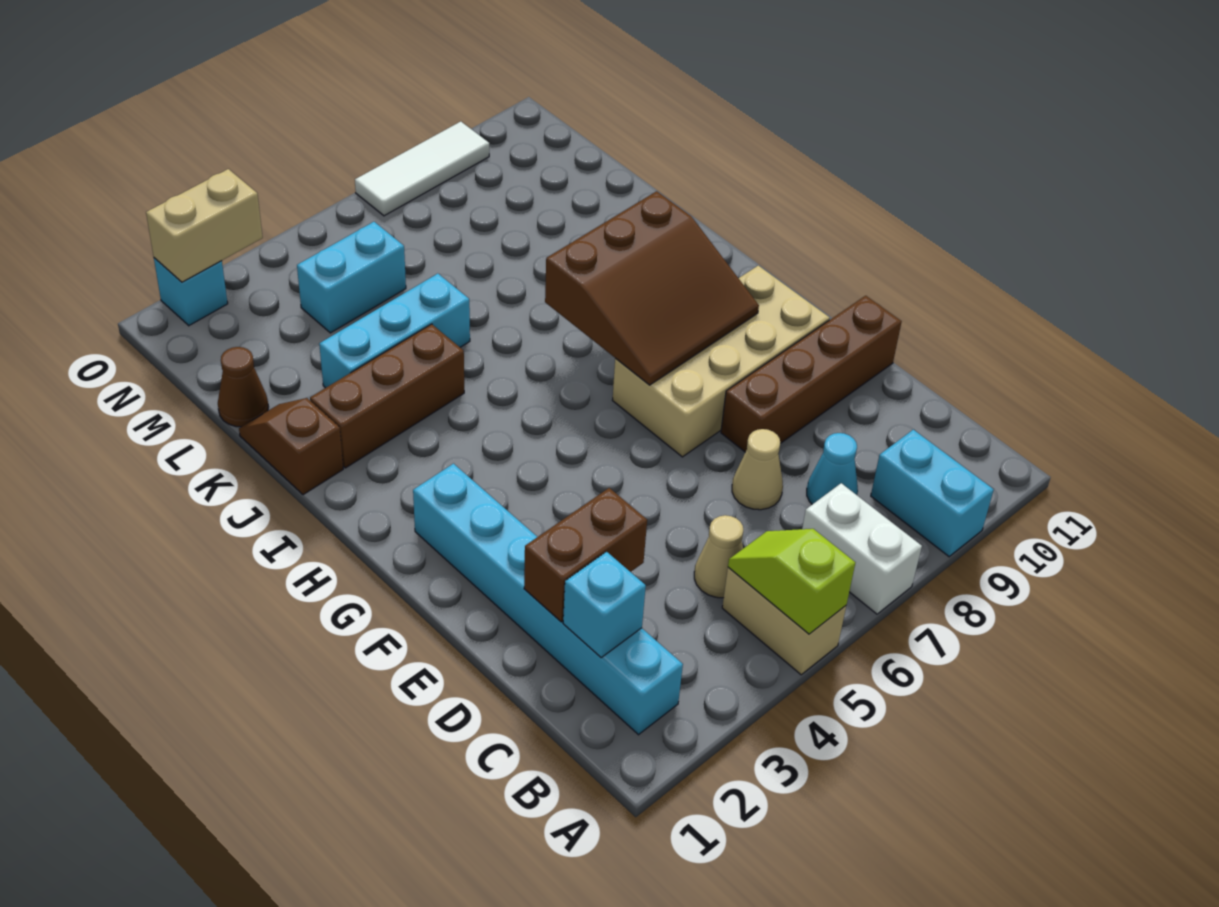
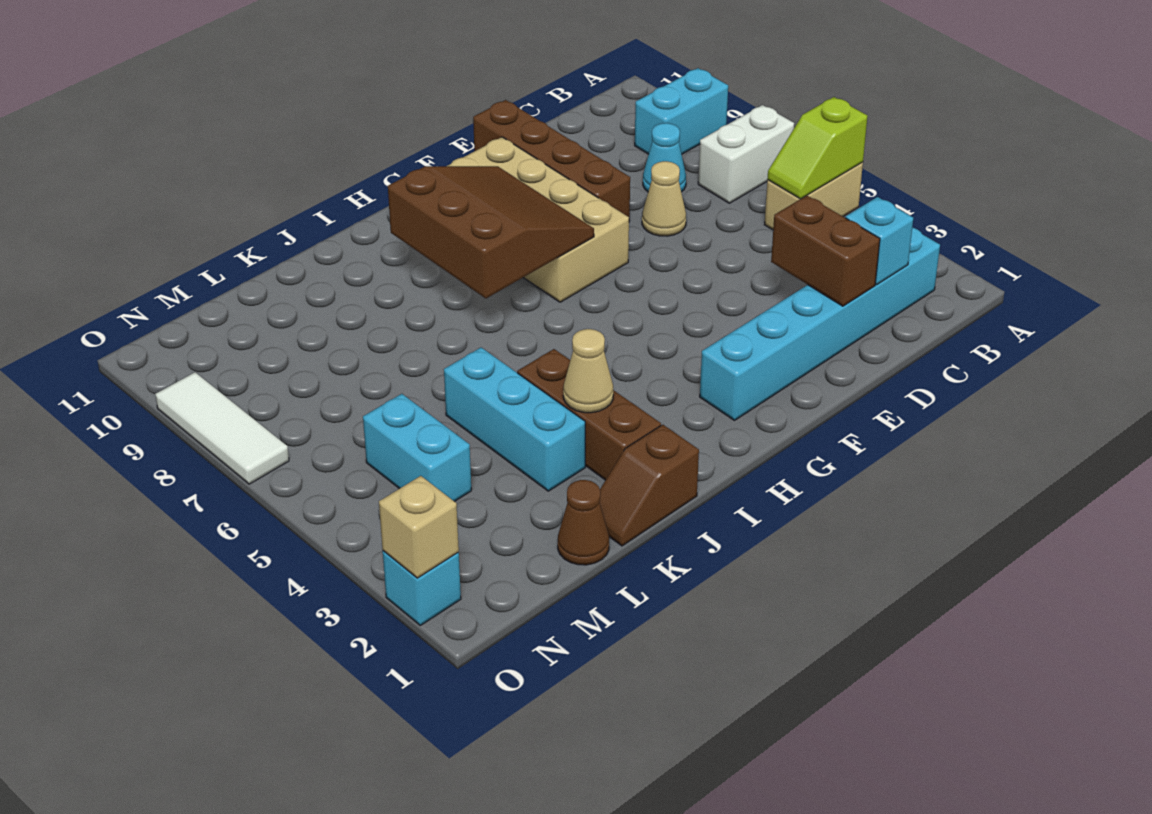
tan cone C5 level 1 -> tan cone J3 level 2
tan brick O2:O3 level 2 -> tan brick O2 level 2

